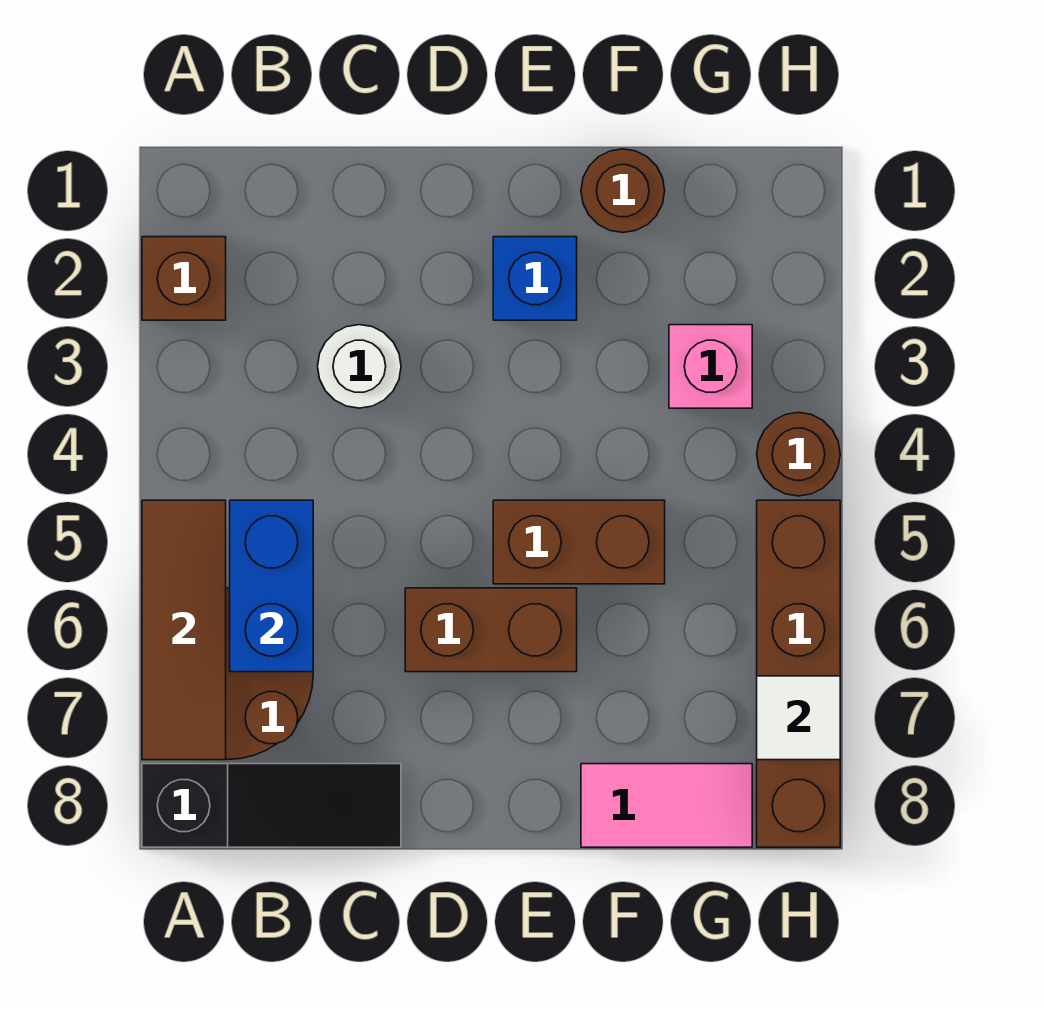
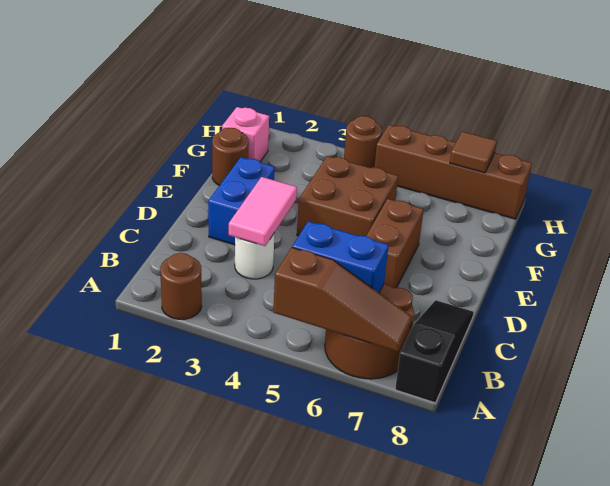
brown brick A2 level 1 -> brown round brick A2 level 1
brown tile A5:A7 level 2 -> brown slope A5:A7 level 2 top 5
blue brick E2 level 1 -> blue brick D2:E2 level 1
brown brick E5:F5 level 1 -> brown brick E4:F5 level 1
pink tile F8:G8 level 1 -> pink tile C3:D3 level 2
pink brick G3 level 1 -> pink brick G1 level 1
white tile H7 level 2 -> brown tile H7 level 2

